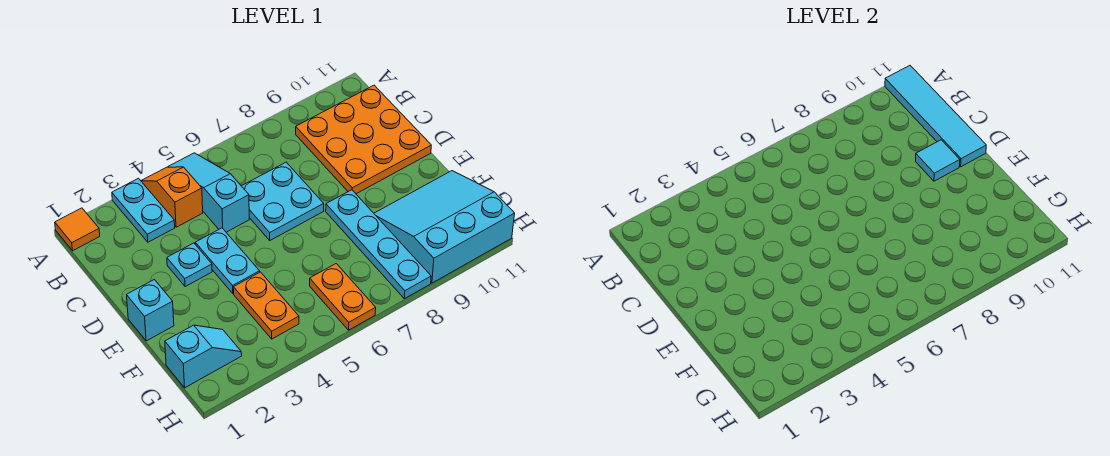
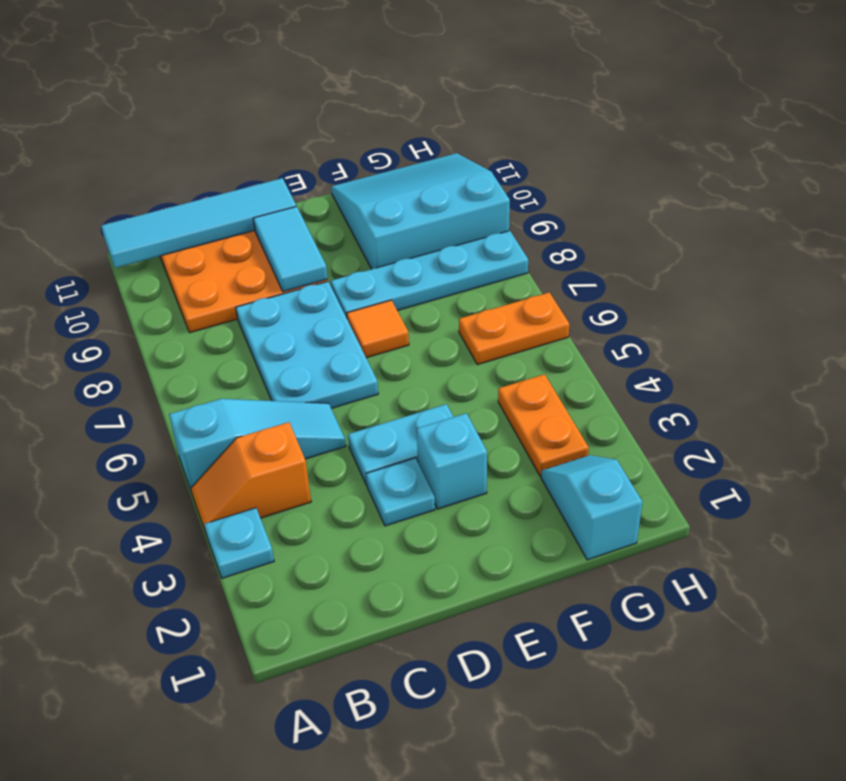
orange tile A1 level 1 -> orange tile E7 level 1
cyan plate A3:B3 level 1 -> cyan plate A3 level 1
cyan slope A5:C5 level 1 top C -> cyan slope A5:C5 level 1 top A
cyan plate C6:D7 level 1 -> cyan plate C6:D8 level 1
cyan tile D10 level 2 -> cyan tile D9:D10 level 2
cyan brick E1 level 1 -> cyan brick E3 level 1
orange plate F4:G4 level 1 -> orange plate G3:G4 level 1
cyan slope F9:H11 level 1 top H -> cyan slope F9:H11 level 1 top 9

